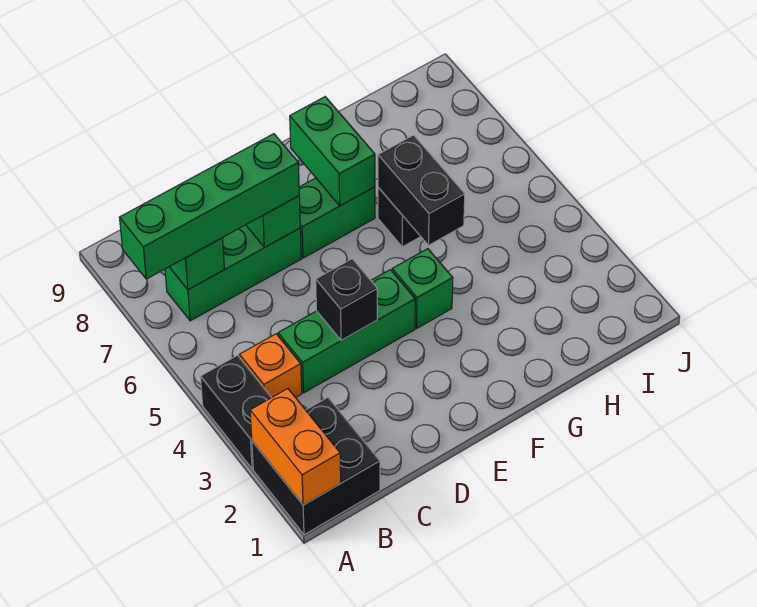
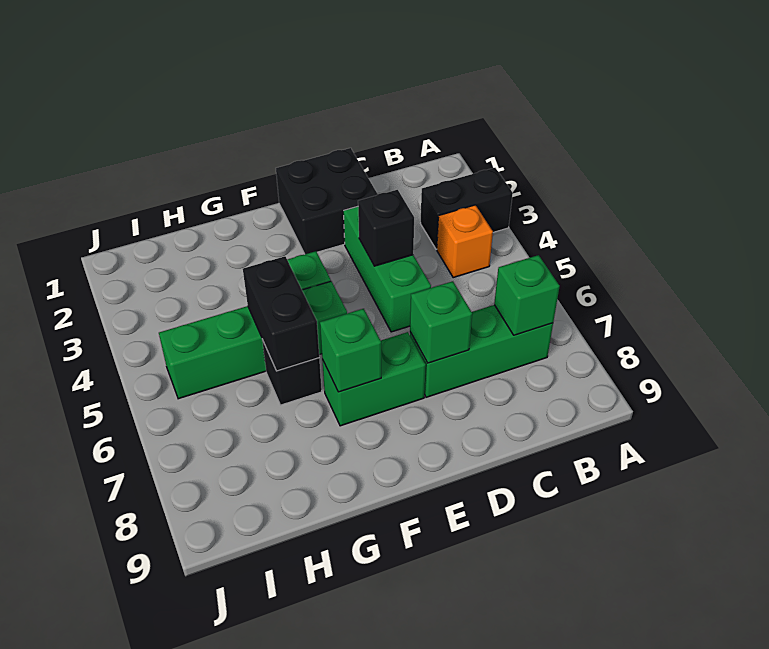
black brick A1:B2 level 1 -> black brick D1:E2 level 1
orange brick A1:A2 level 2 -> none
black brick A3:A4 level 1 -> black brick A3:B3 level 1
green brick A7:D7 level 3 -> green brick F5:I5 level 1
green brick C4:E4 level 1 -> green brick D3:D5 level 1
green brick F7:F8 level 2 -> green brick F7 level 2

